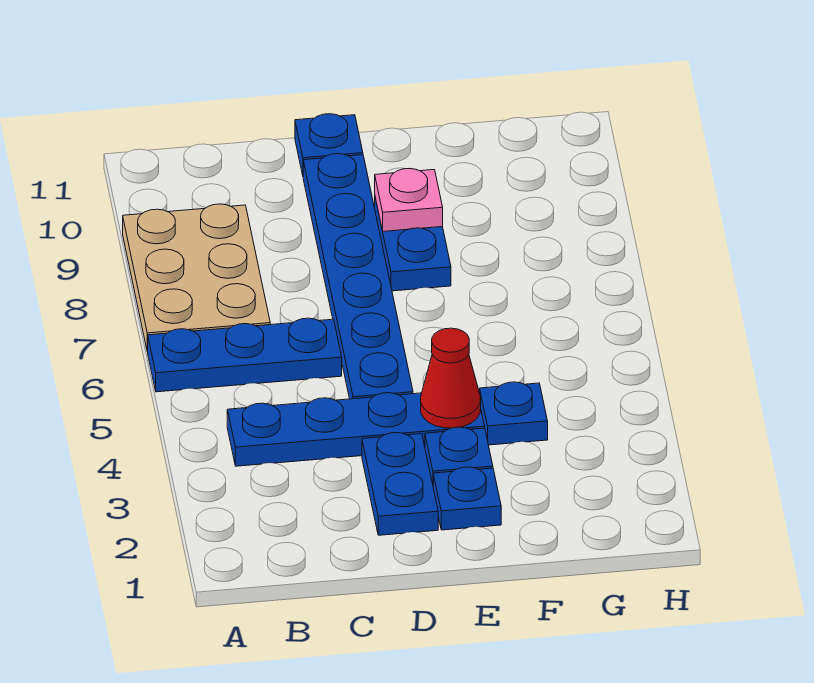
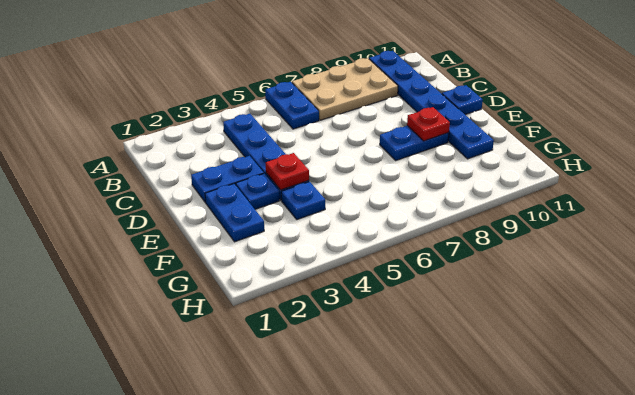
blue plate A6:C6 level 1 -> blue plate A6:B6 level 1
blue plate D5:D10 level 1 -> blue plate A10:F10 level 1
blue plate E2 level 1 -> blue plate E2:F2 level 1
red cone E4 level 2 -> red plate E4 level 2
pink plate E9 level 2 -> red plate E9 level 2

